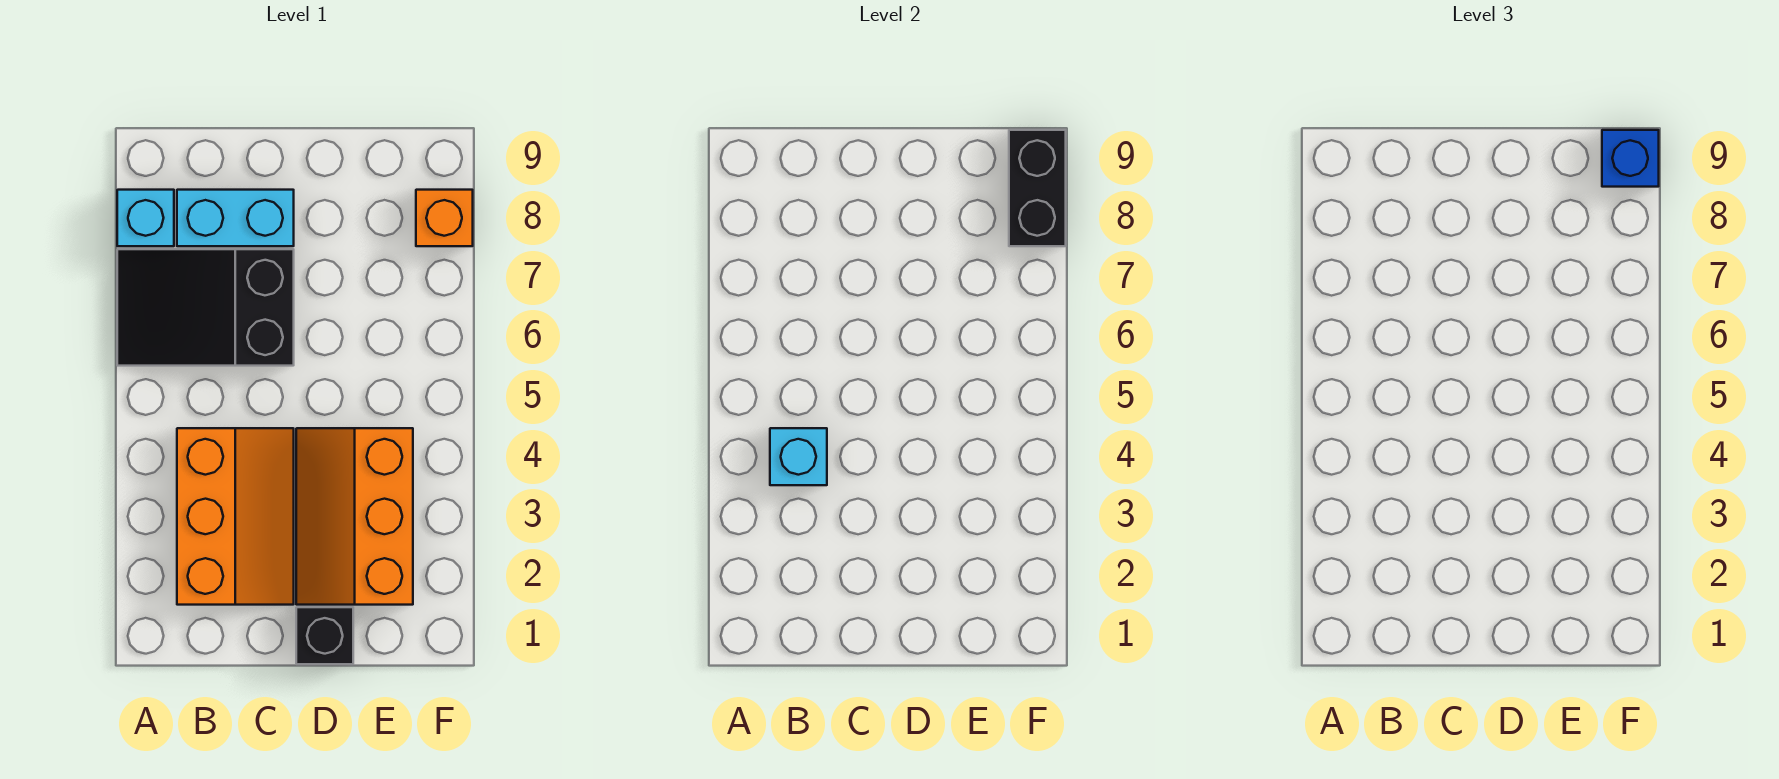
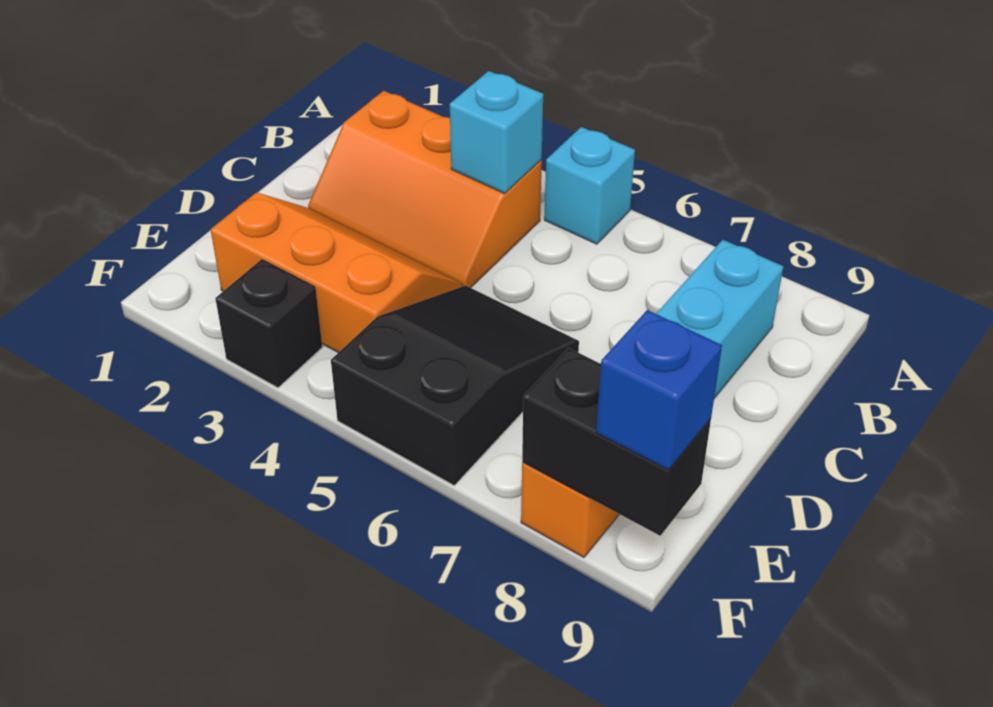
black slope A6:C7 level 1 top C -> black slope D5:F6 level 1 top F
cyan brick A8 level 1 -> cyan brick A5 level 1
black brick D1 level 1 -> black brick F3 level 1

